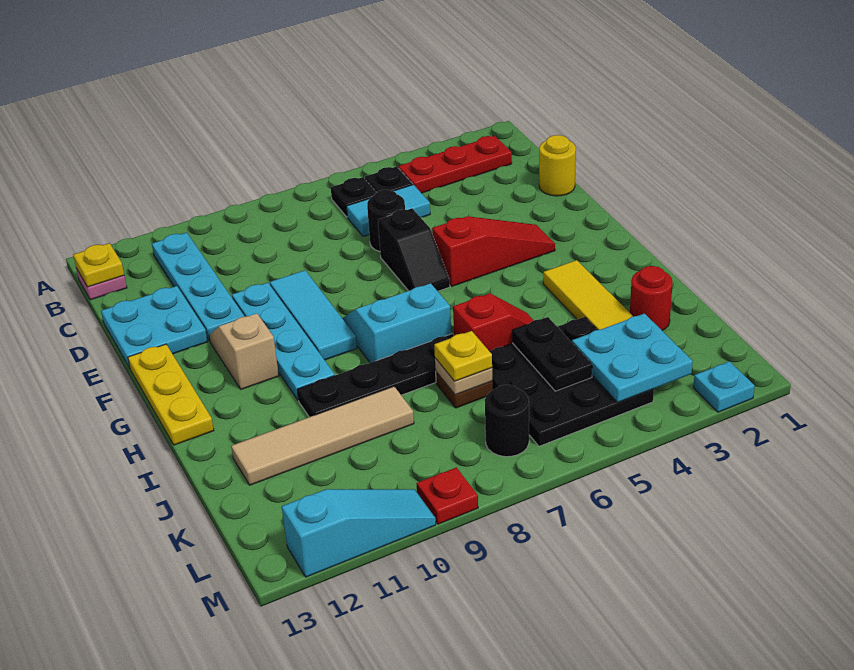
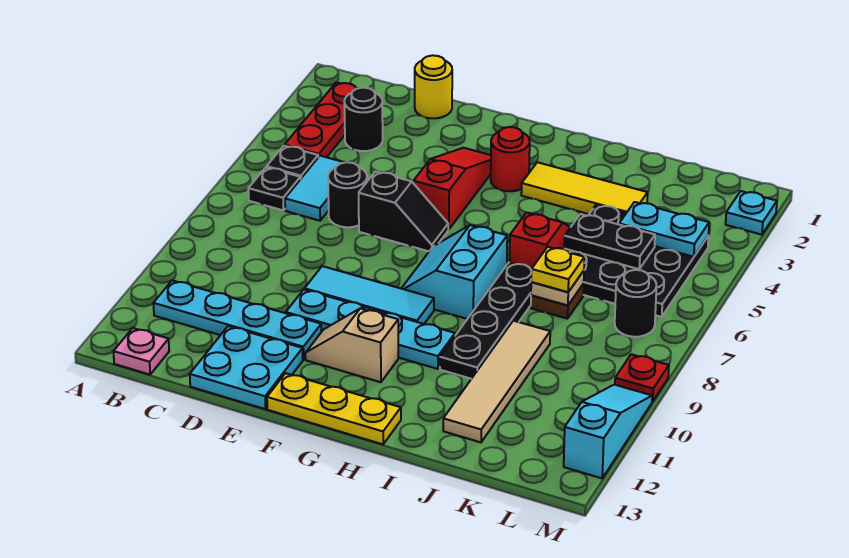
yellow plate B13 level 2 -> none
none -> black round brick C3 level 1
red round brick J2 level 1 -> red round brick G3 level 1
cyan plate K3:L4 level 2 -> cyan plate K4:L4 level 2

